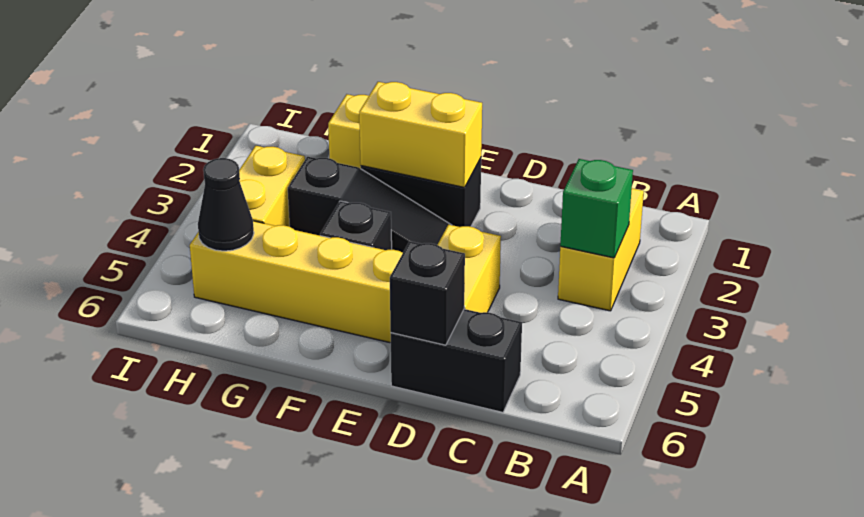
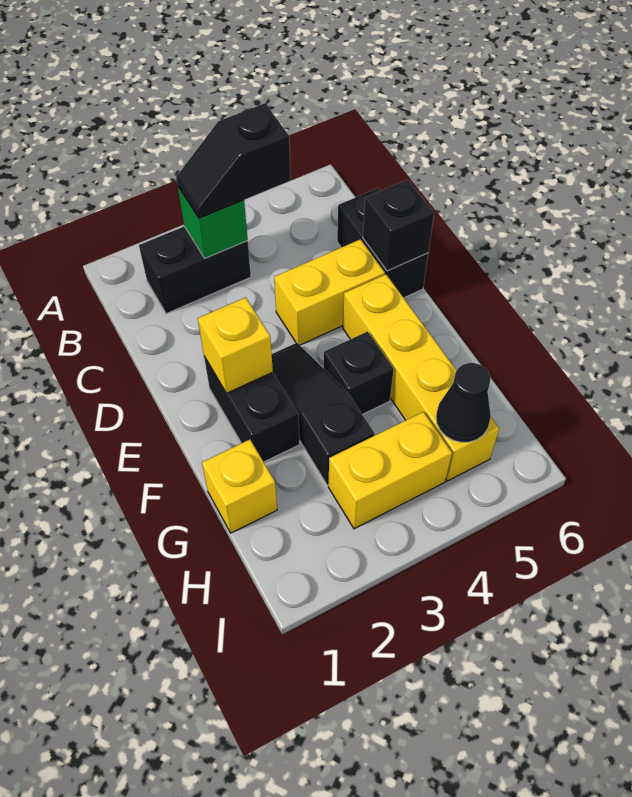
yellow brick B2:B3 level 1 -> black brick B2:B3 level 1
none -> black slope B3:B4 level 3 top 4
yellow brick E2:F2 level 2 -> yellow brick E2 level 2

